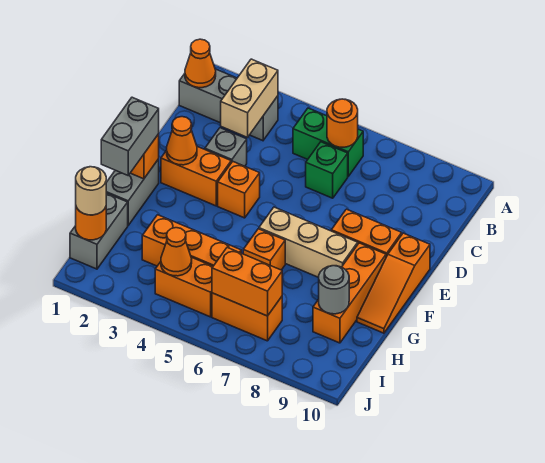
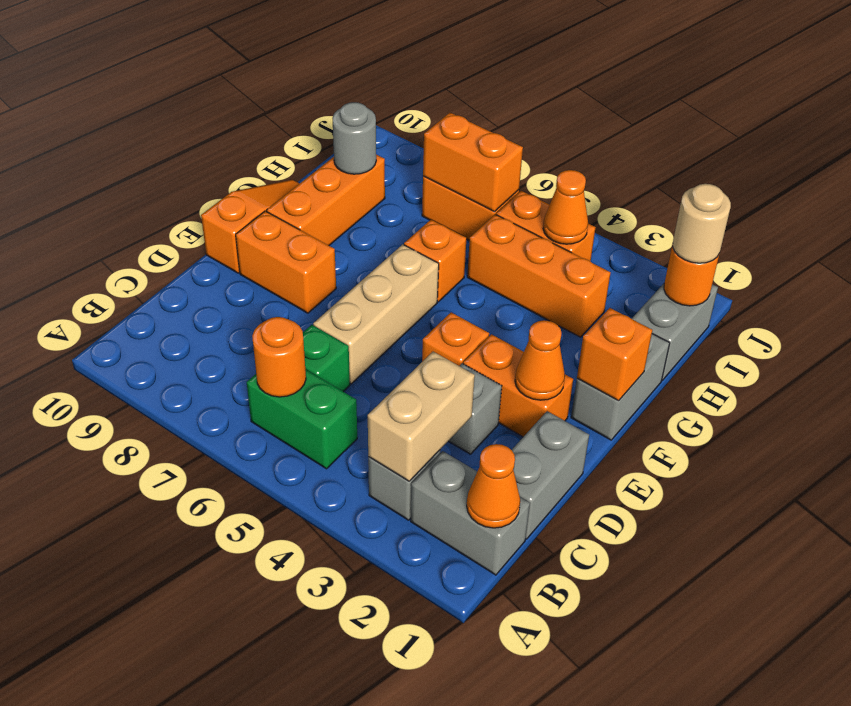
grey brick F1:G1 level 3 -> grey brick C1:D1 level 1
tan brick F6:F8 level 1 -> tan brick D6:F6 level 1

